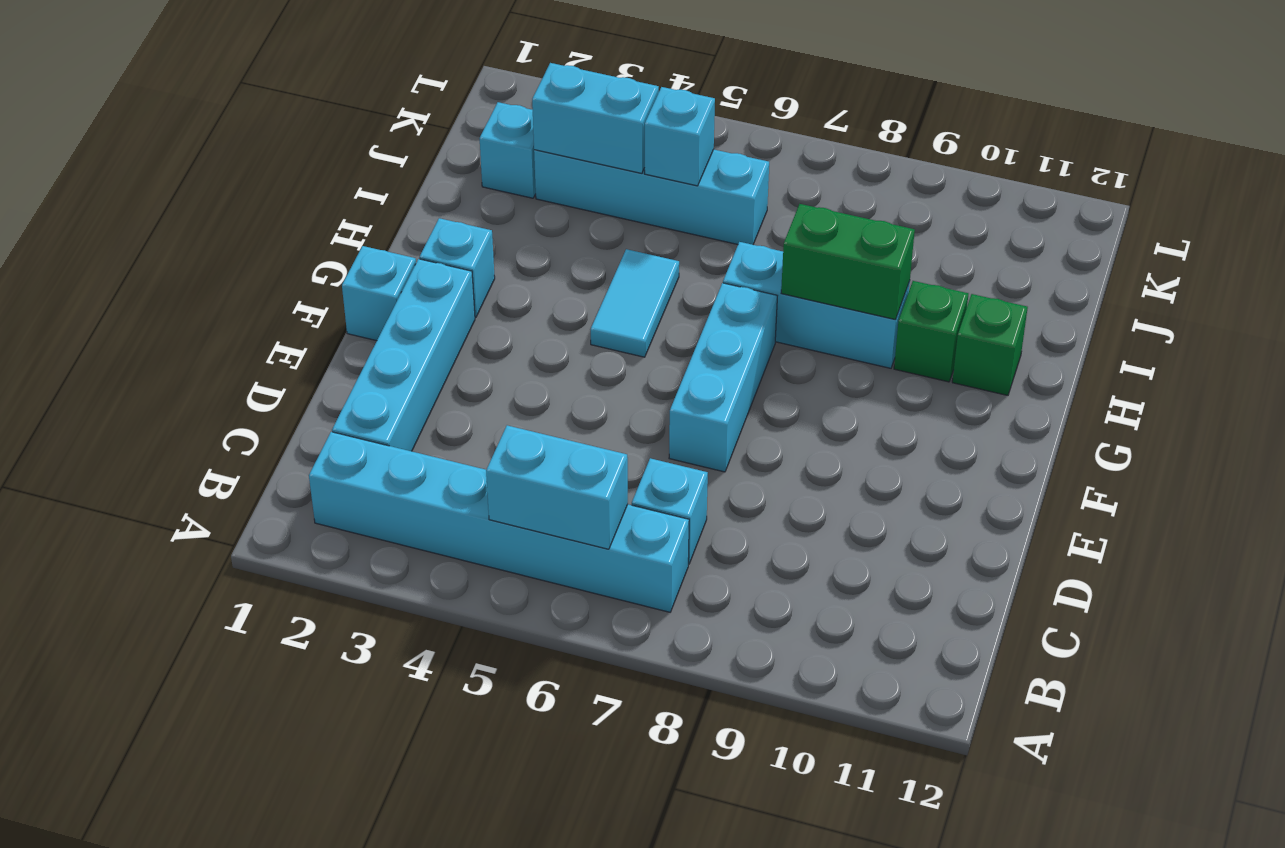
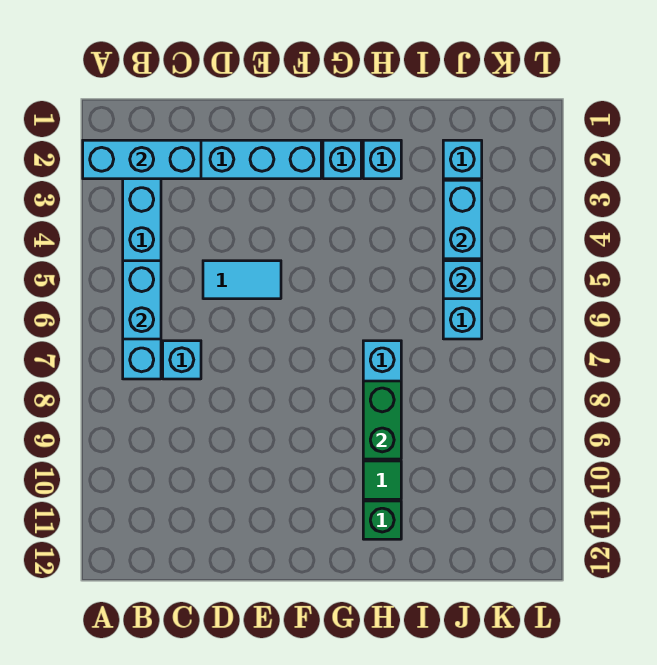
cyan brick E7:G7 level 1 -> cyan brick A2:C2 level 2
cyan brick F1 level 1 -> cyan brick H2 level 1
cyan tile G5:H5 level 1 -> cyan tile D5:E5 level 1
green brick H10 level 1 -> green tile H10 level 1

